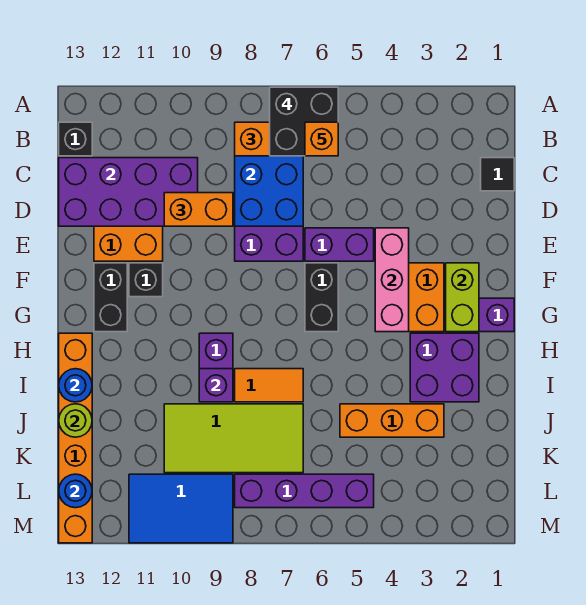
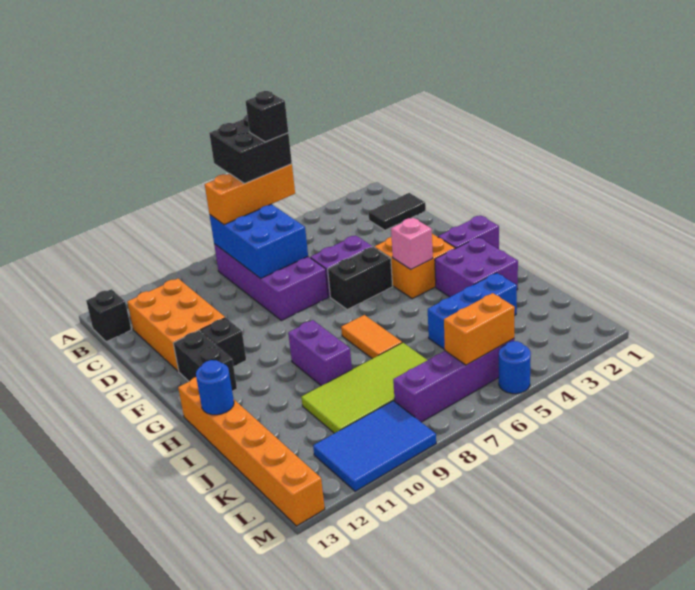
orange brick B6 level 5 -> black brick B6 level 5
black tile C1 level 1 -> black tile C1:C2 level 1
purple brick C10:D13 level 2 -> none
orange brick D9:D10 level 3 -> orange brick L5:L6 level 2
pink brick E4:G4 level 2 -> pink brick G4 level 2
lime brick F2:G2 level 2 -> none
black brick F6:G6 level 1 -> black brick F5:F6 level 1
orange tile I7:I8 level 1 -> orange tile H7:I7 level 1
purple brick I9 level 2 -> none
orange brick J3:J5 level 1 -> blue brick J3:J5 level 1
lime round brick J13 level 2 -> none
blue round brick L13 level 2 -> blue round brick M5 level 1

